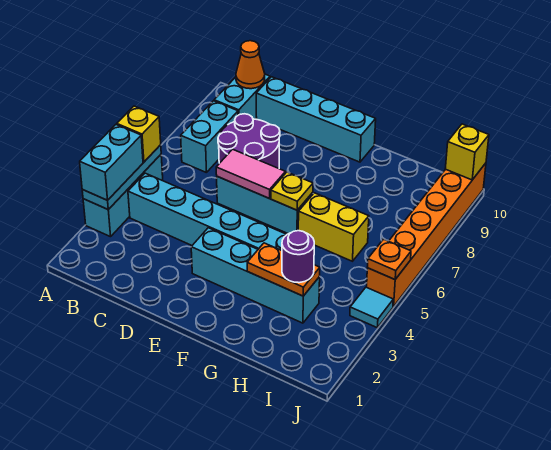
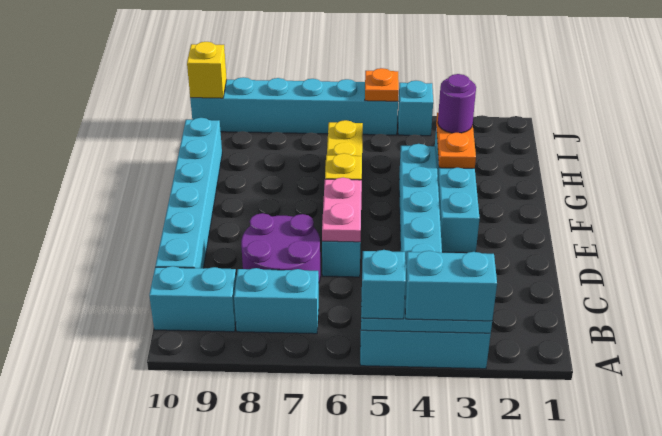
yellow brick A5 level 3 -> cyan brick A5 level 3
orange cone B10 level 2 -> none
cyan brick C10:F10 level 1 -> cyan brick C10:H10 level 1
pink tile D6:E6 level 2 -> pink plate D6:E6 level 2
cyan tile J4 level 1 -> cyan brick J4 level 1
orange brick J5:J10 level 1 -> cyan brick J5:J10 level 1

